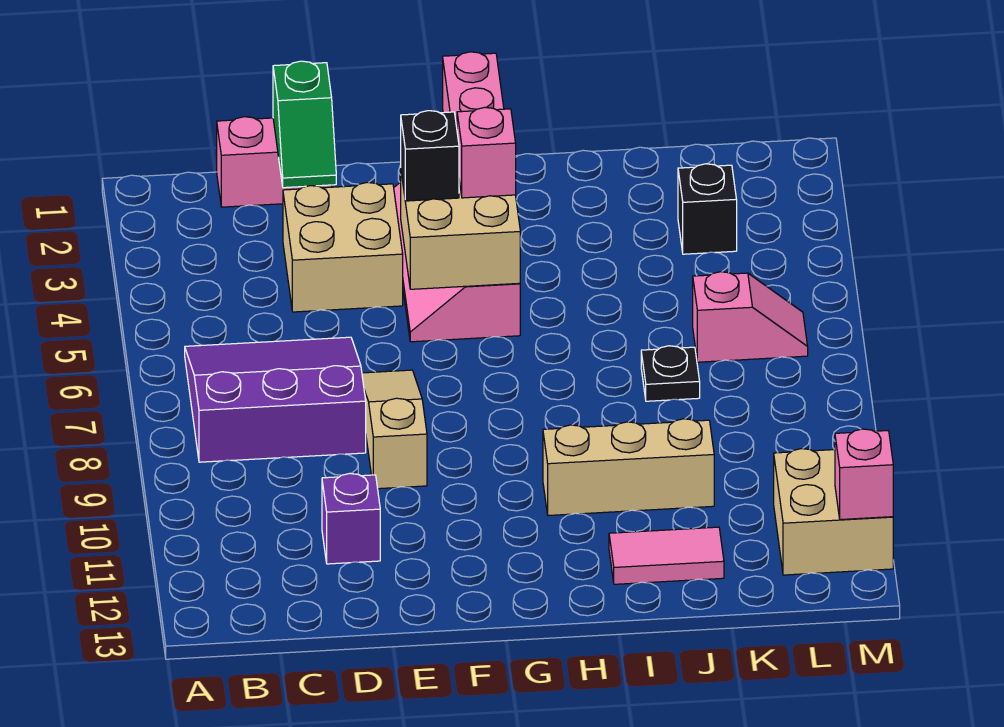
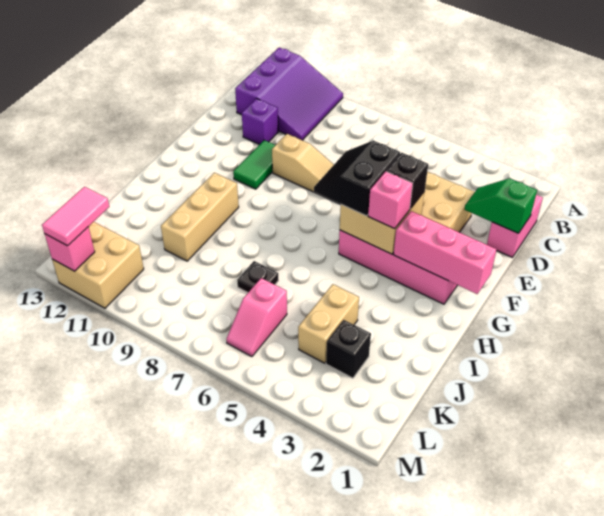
purple slope B6:D8 level 1 top 8 -> purple slope A10:C12 level 1 top 12
none -> green tile E10:F10 level 1
none -> black slope F5:G6 level 3 top 5
pink tile I12:J12 level 1 -> pink tile L12:M12 level 3
none -> tan brick J4:K4 level 1

